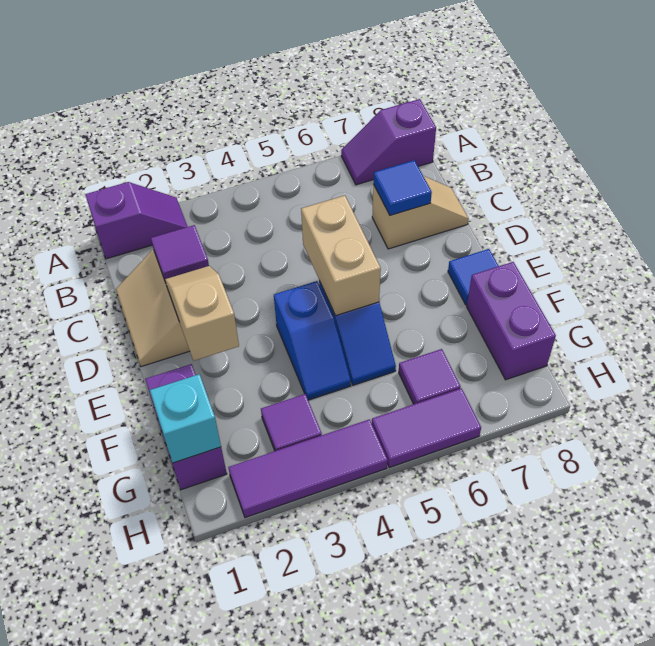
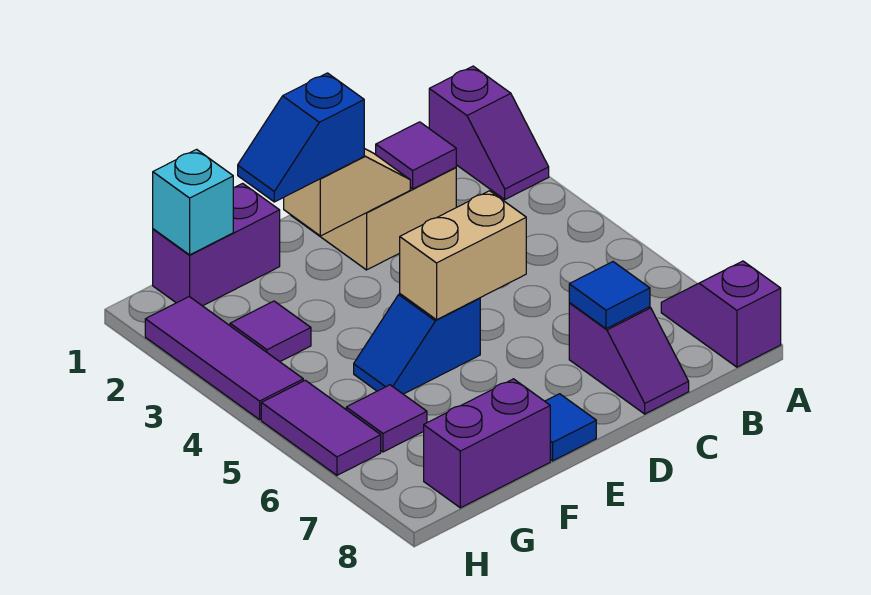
tan slope C7:C8 level 1 top 7 -> purple slope C7:C8 level 1 top 7
blue slope E4:F4 level 1 top E -> blue slope E2:F2 level 3 top E

